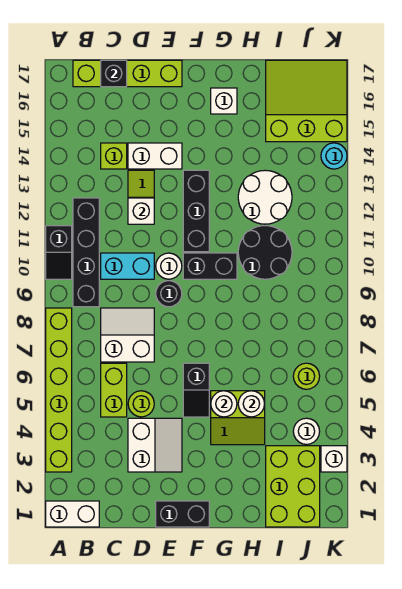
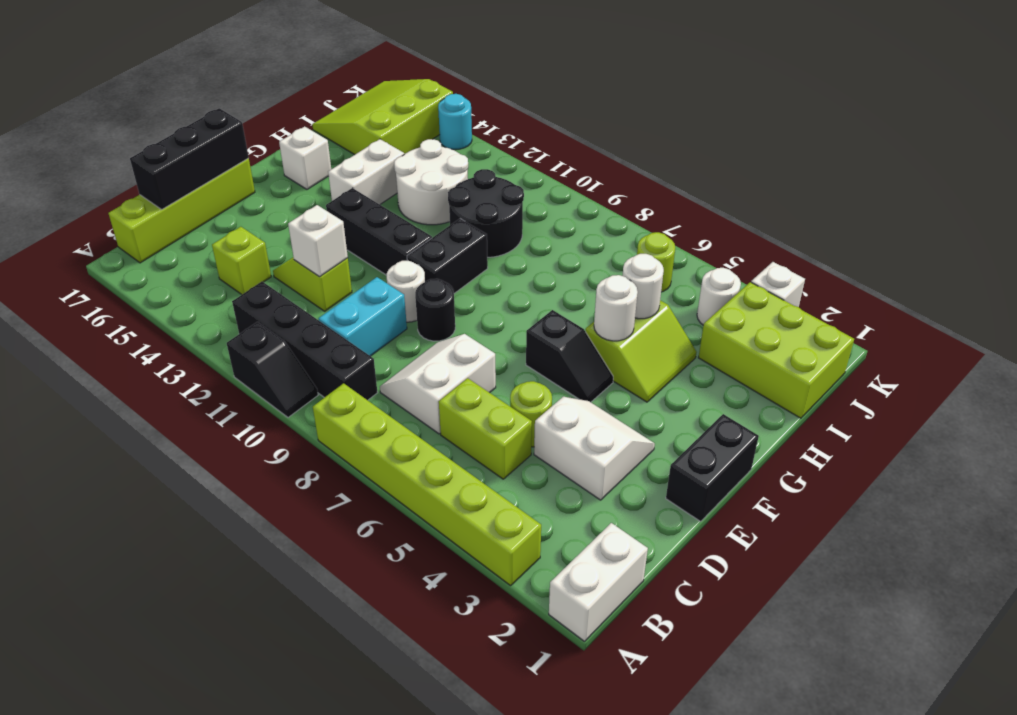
black brick C17 level 2 -> black brick C17:E17 level 2
white brick D14:E14 level 1 -> white brick G14:H14 level 1

